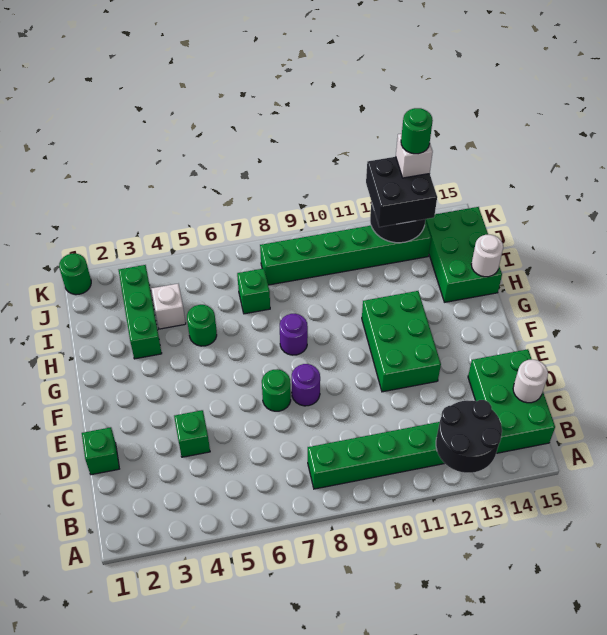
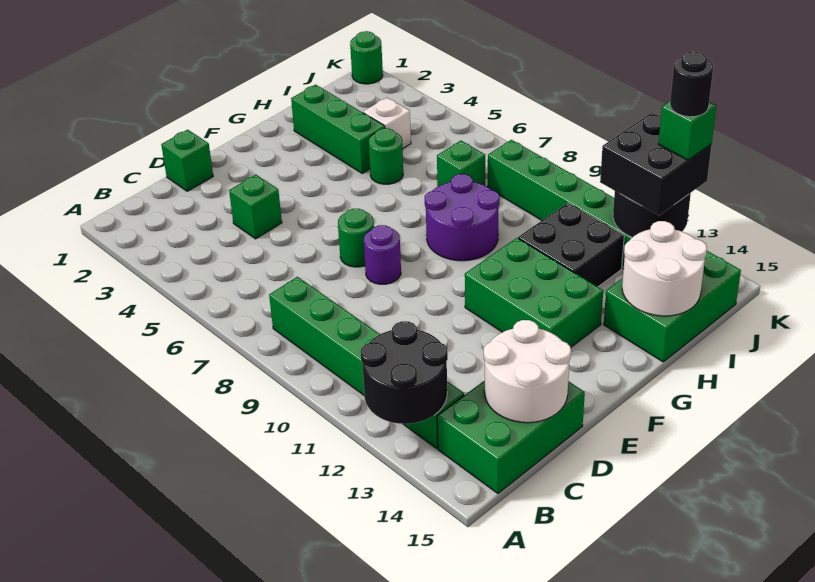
white round brick C15 level 2 -> white round brick C14:D15 level 2
green brick E11:G12 level 1 -> green brick F11:G13 level 1
purple round brick G8 level 1 -> purple round brick G8:H9 level 1
green brick H3:J3 level 1 -> green brick H2:H4 level 1
none -> black brick H11:I12 level 1
white round brick H15 level 2 -> white round brick H14:I15 level 2
white brick K13 level 4 -> green brick K13 level 4
green round brick K13 level 5 -> black round brick K13 level 5

